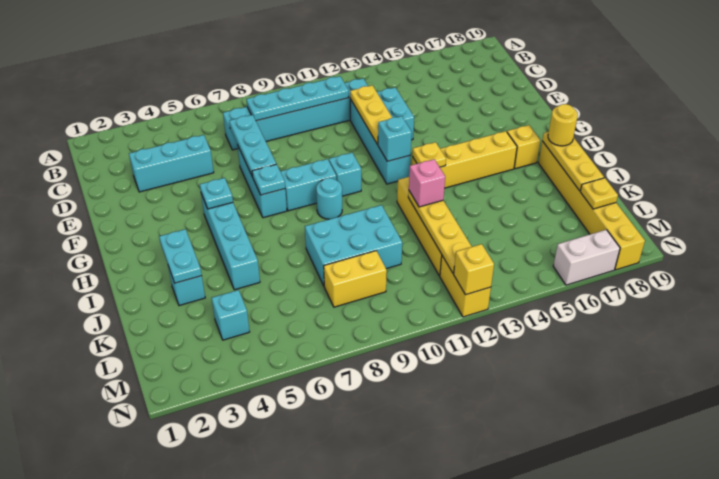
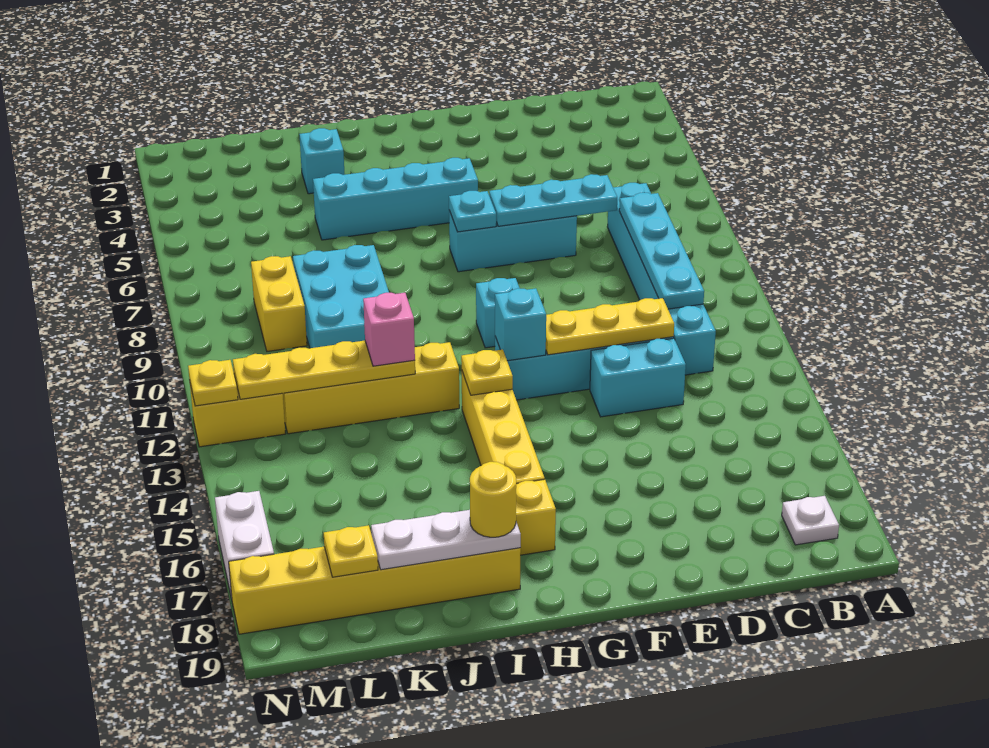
none -> white plate B18 level 1
cyan brick D3:D5 level 1 -> none
cyan plate G5 level 2 -> none
cyan brick G8:G9 level 1 -> none
cyan round brick H9 level 1 -> none
cyan plate I3:J3 level 2 -> none
yellow plate I18:K18 level 2 -> white plate I18:K18 level 2
cyan brick L4 level 1 -> none
yellow brick N12 level 2 -> yellow plate N12 level 2

